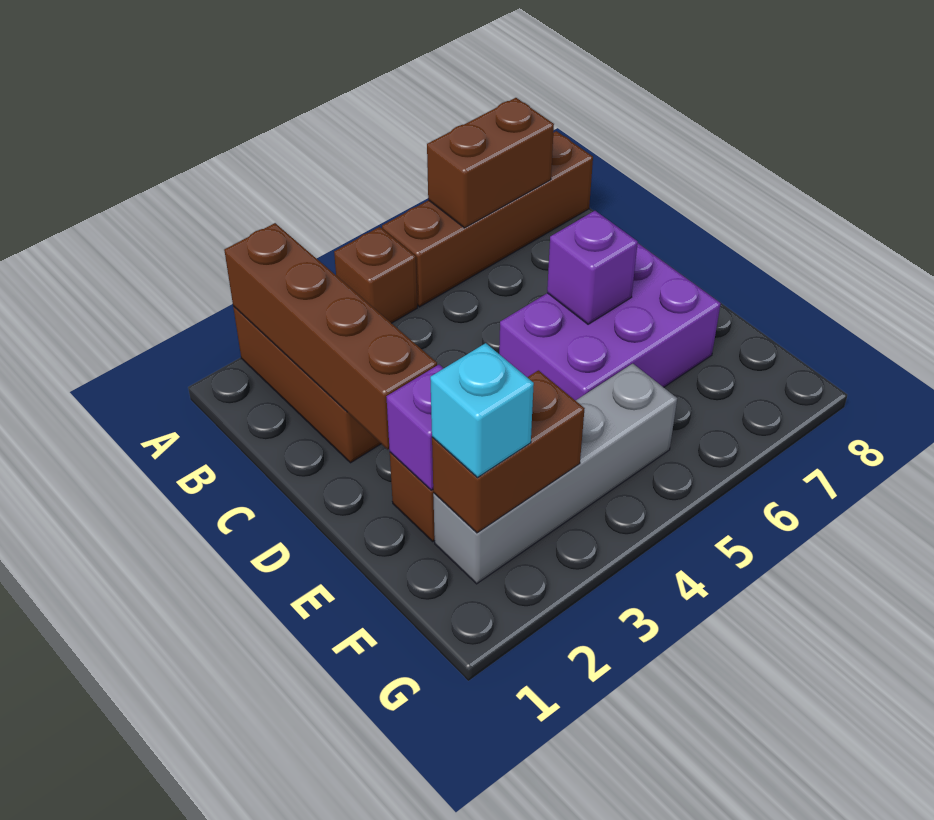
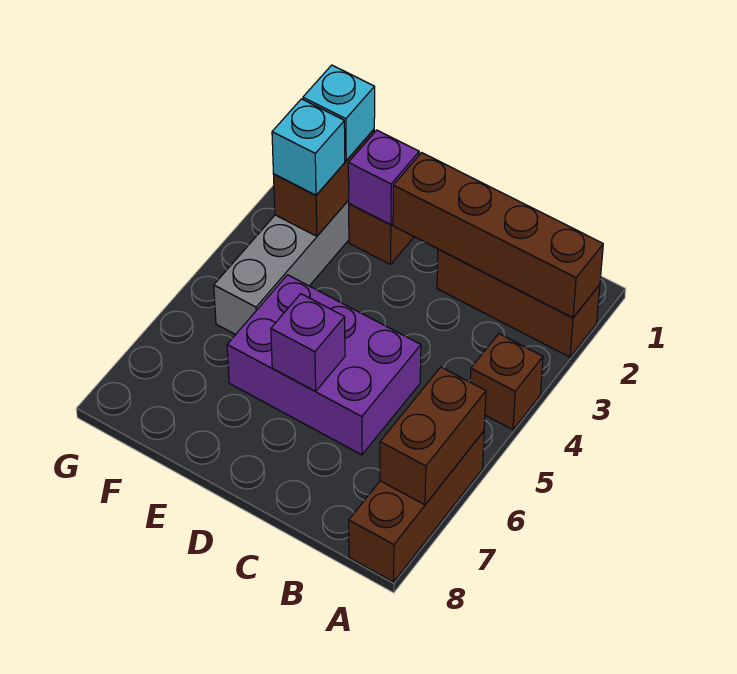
brown brick A5:A8 level 1 -> brown brick A6:A8 level 1
purple brick D5:E7 level 1 -> purple brick C5:E6 level 1
none -> cyan brick F3 level 3

